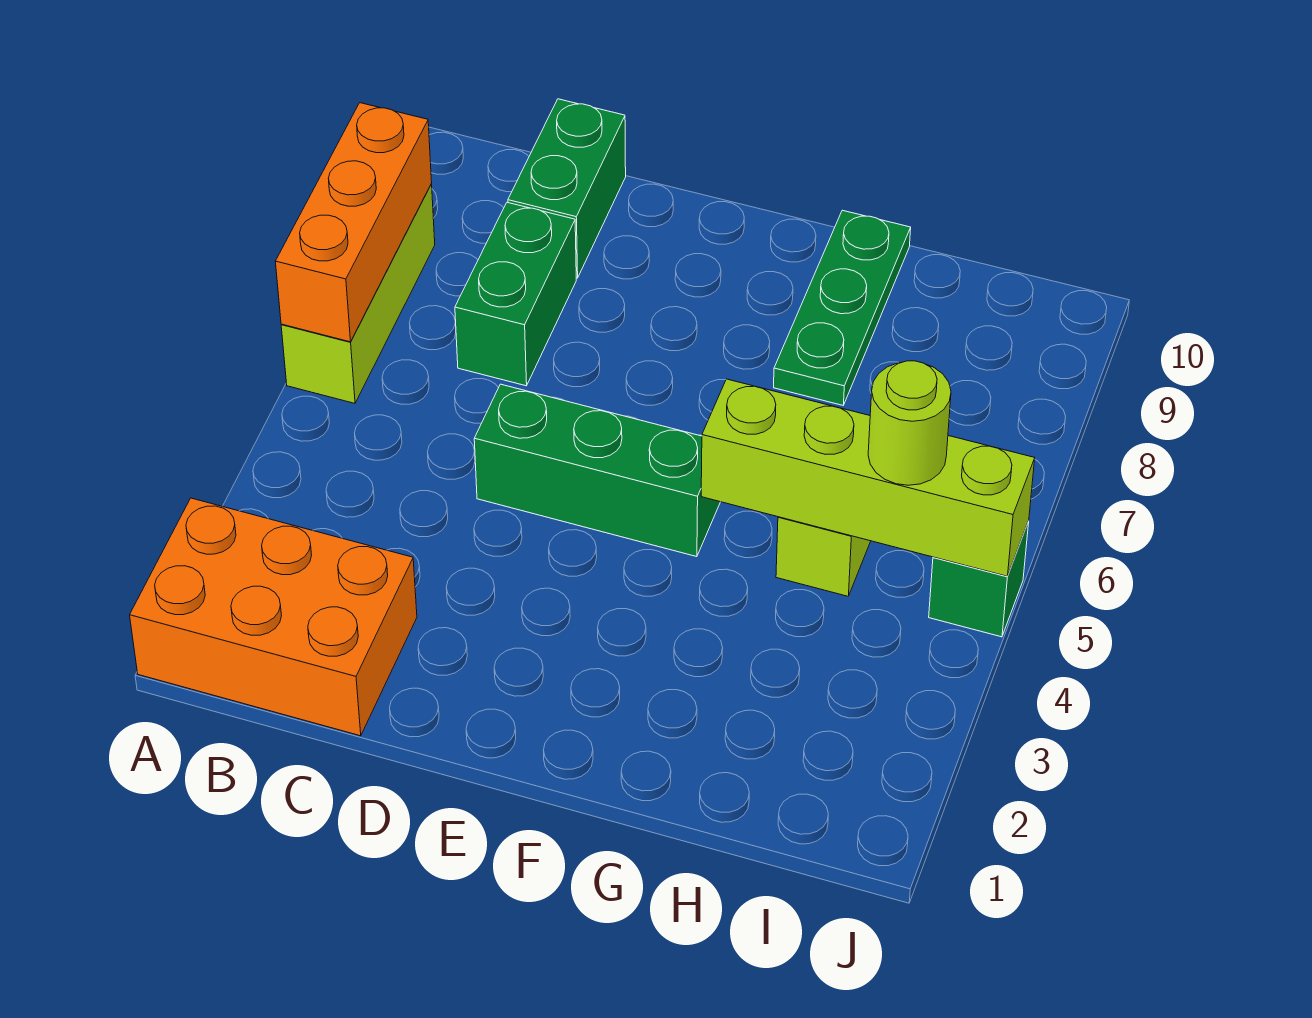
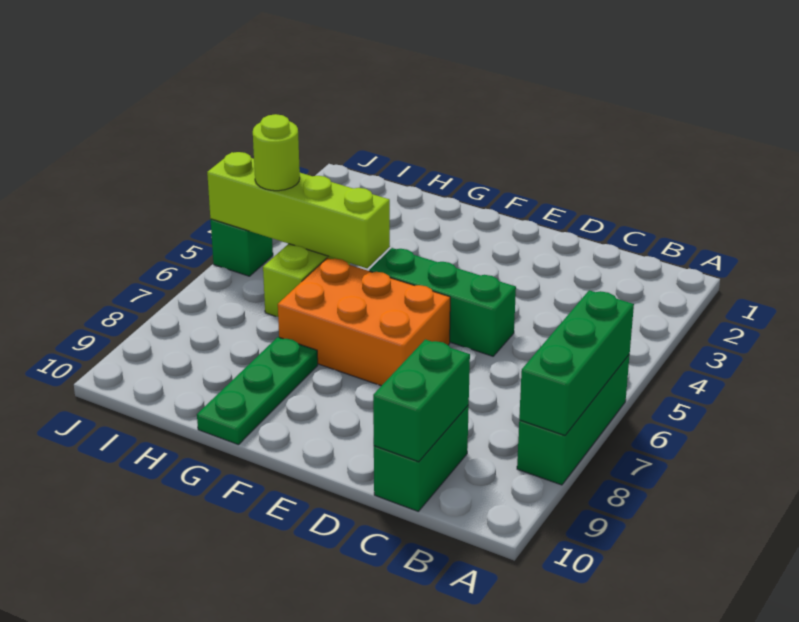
orange brick A1:C2 level 1 -> orange brick E6:G7 level 1
lime brick A6:A8 level 1 -> green brick A6:A8 level 1
orange brick A6:A8 level 2 -> green brick A6:A8 level 2
green brick C7:C8 level 1 -> green brick C9:C10 level 2

